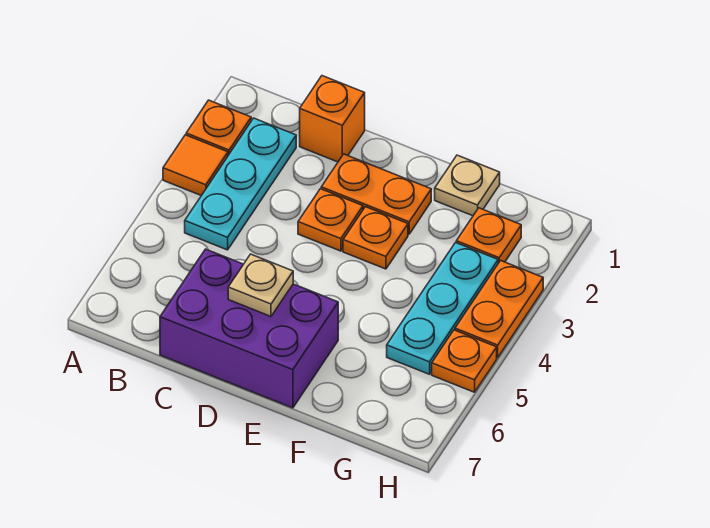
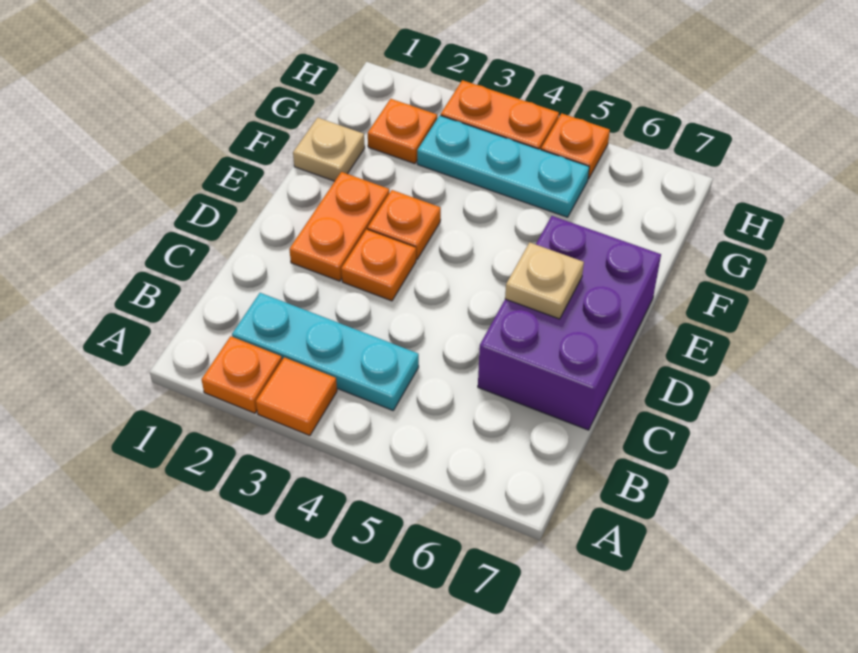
orange brick C1 level 1 -> none

